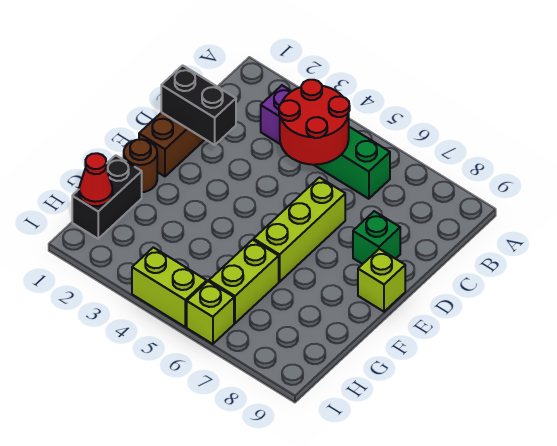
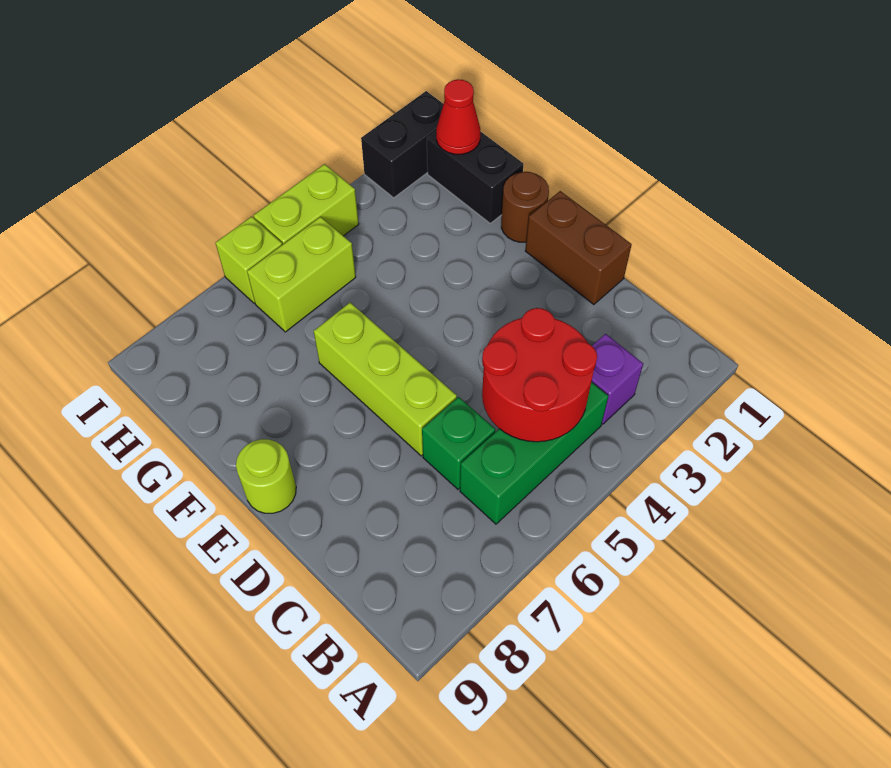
black brick D1:D2 level 2 -> black brick I1:I2 level 1
green brick D8 level 1 -> green brick C6 level 1
lime brick E9 level 1 -> lime round brick E9 level 1
lime brick G6:H6 level 1 -> lime brick H5:H6 level 1

